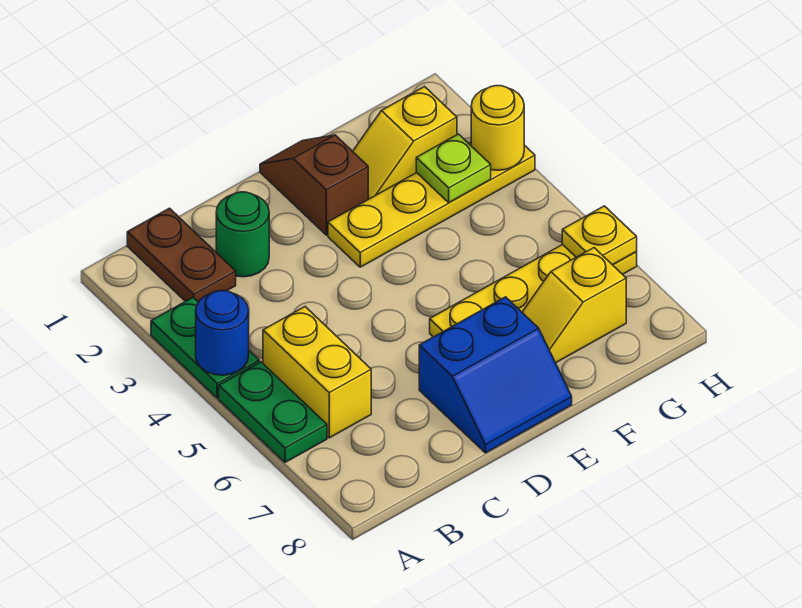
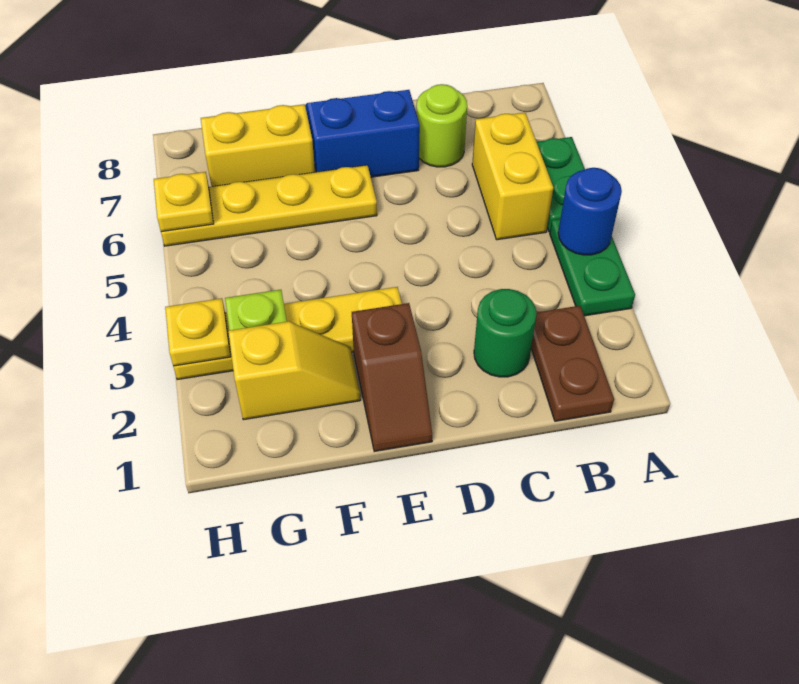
none -> lime round brick C7 level 1
yellow slope F7:G7 level 1 top G -> yellow brick F7:G7 level 1
yellow round brick H3 level 2 -> yellow plate H3 level 2

